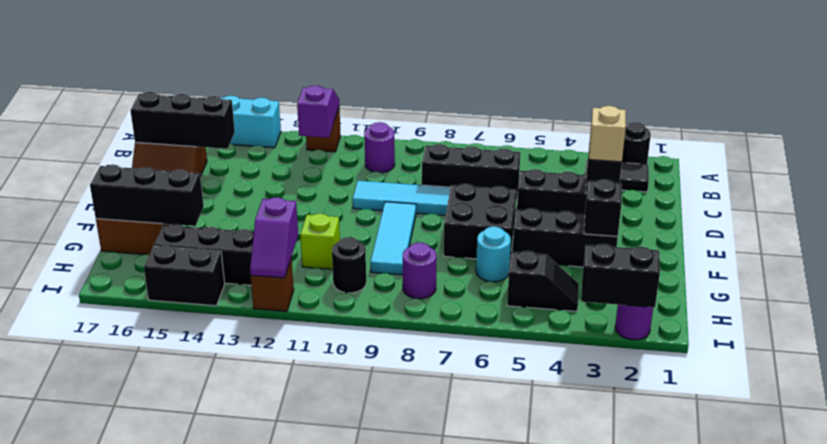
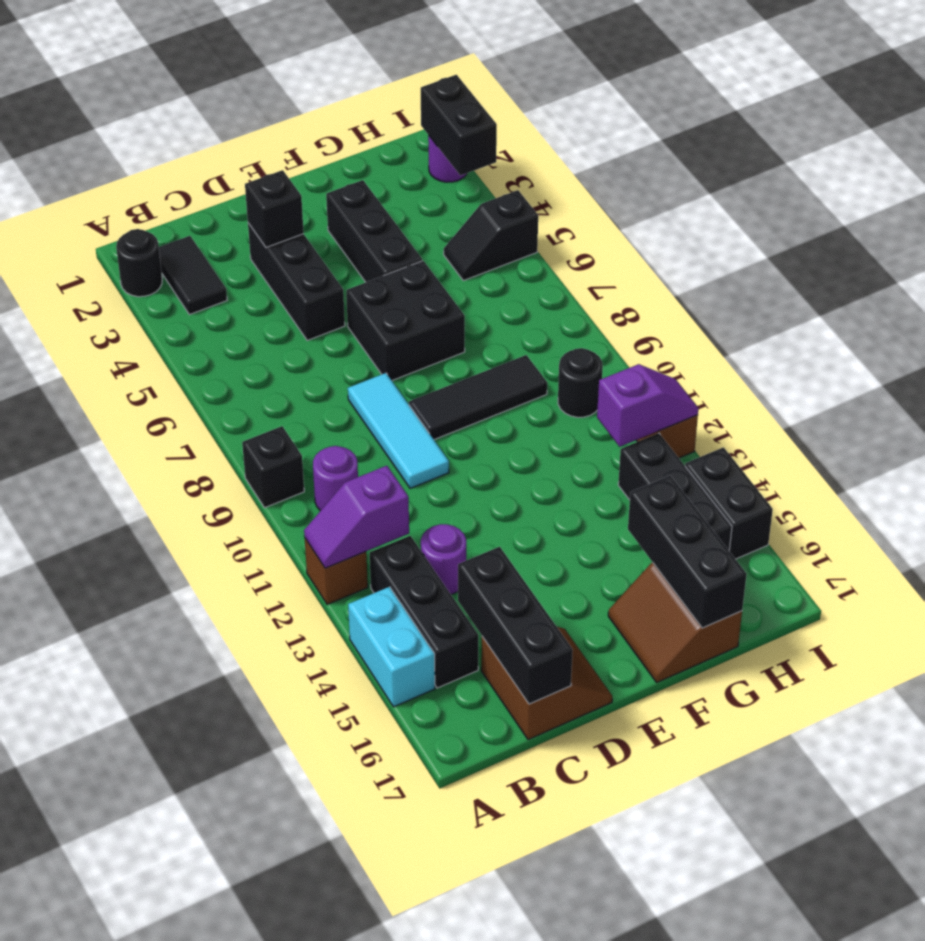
black brick C6:C8 level 1 -> black brick B13:B15 level 1
tan brick D3 level 3 -> none
cyan tile E9:G9 level 1 -> black tile E9:G9 level 1
black brick F3 level 2 -> black brick A9 level 1
cyan round brick G6 level 1 -> none
lime brick G11 level 1 -> none
black slope H4:H5 level 1 top 5 -> black slope H5:I5 level 1 top I
purple round brick H8 level 1 -> purple round brick C13 level 1

